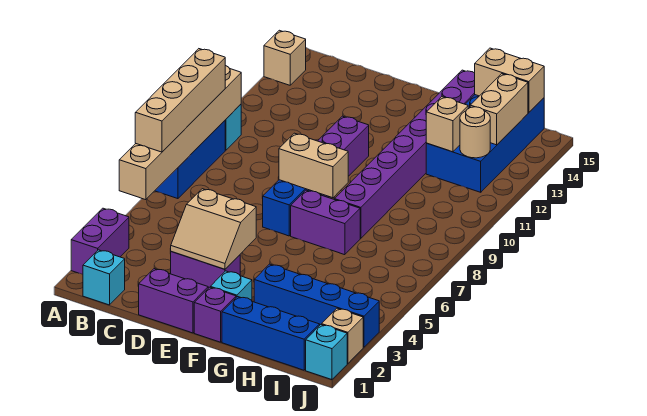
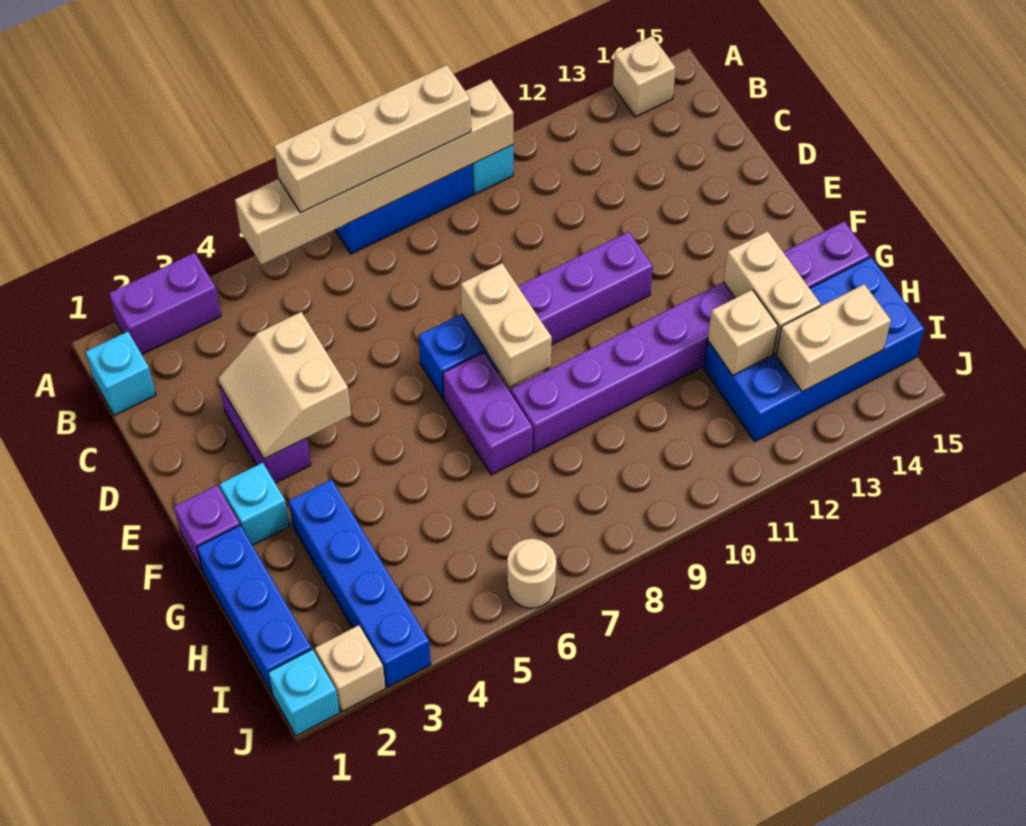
purple brick D1:E1 level 1 -> none
tan brick H15:I15 level 2 -> tan brick G13:H13 level 2
tan round brick I12 level 2 -> tan round brick J6 level 1

